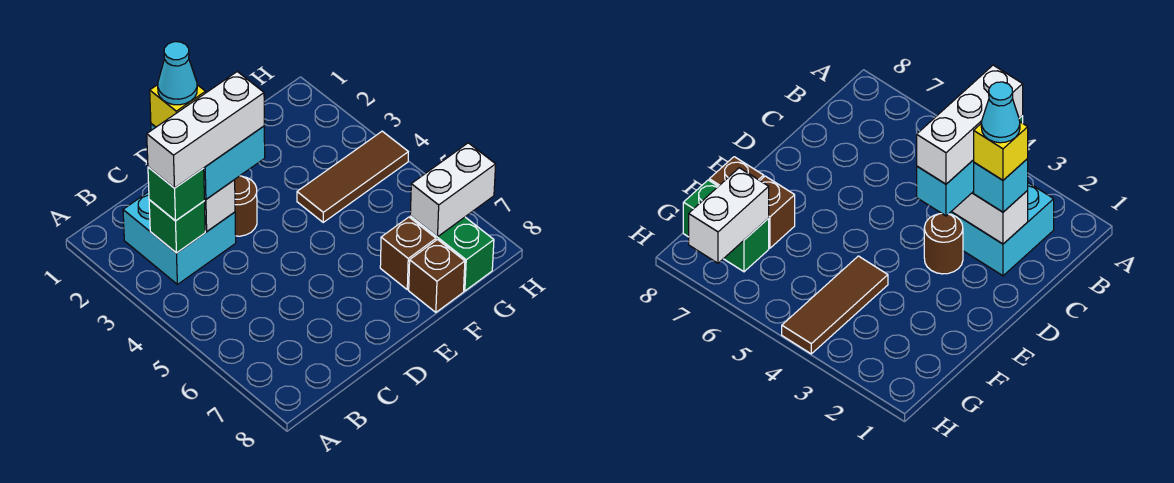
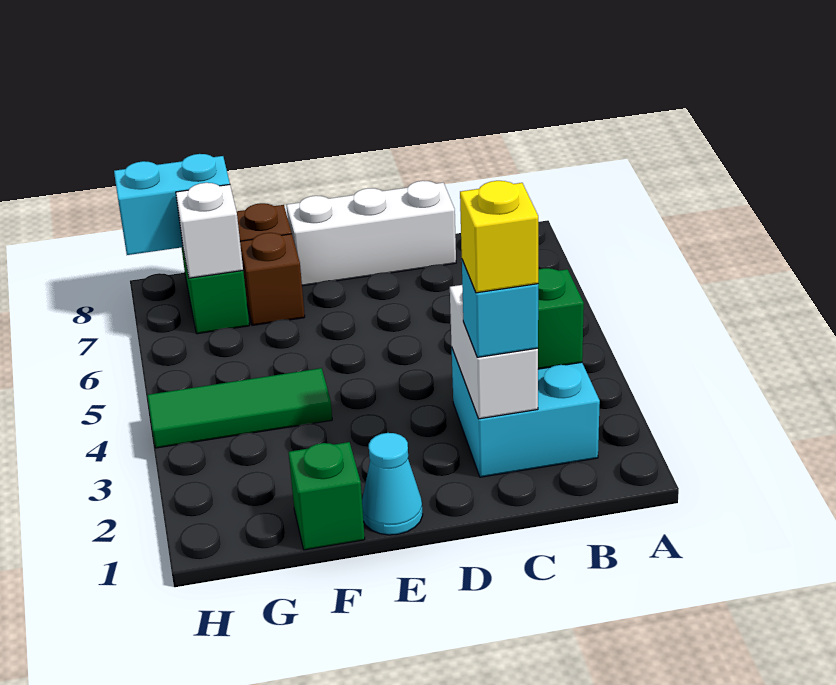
green brick B3 level 3 -> green brick F1 level 1
white brick B3:D3 level 4 -> white brick C8:E8 level 1
cyan cone C2 level 5 -> cyan cone E1 level 1
cyan brick C3:D3 level 3 -> cyan brick G8:H8 level 2
brown round brick D3 level 1 -> none
brown tile F4:H4 level 1 -> green tile F4:H4 level 1
white brick G7:H7 level 2 -> white brick G7 level 2

